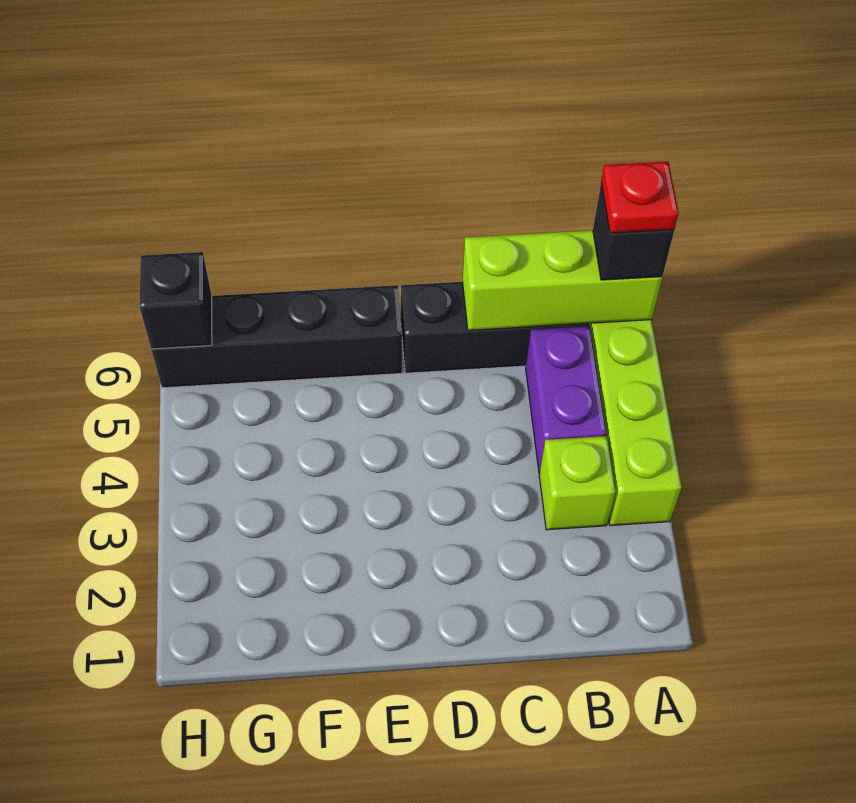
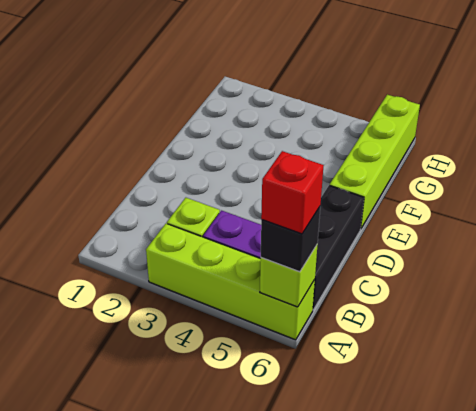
lime brick A6:C6 level 2 -> lime brick A6 level 2
red plate A6 level 4 -> red brick A6 level 4
black brick E6:H6 level 1 -> lime brick E6:H6 level 1
black brick H6 level 2 -> none

